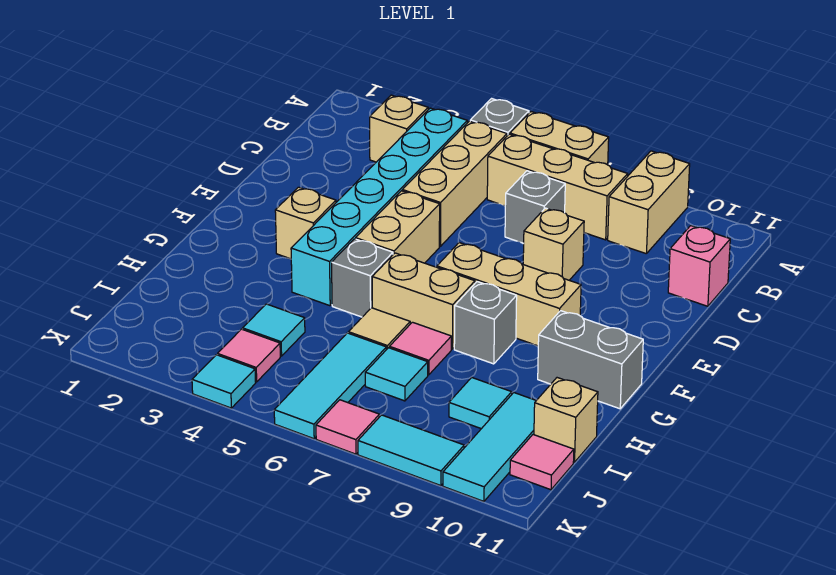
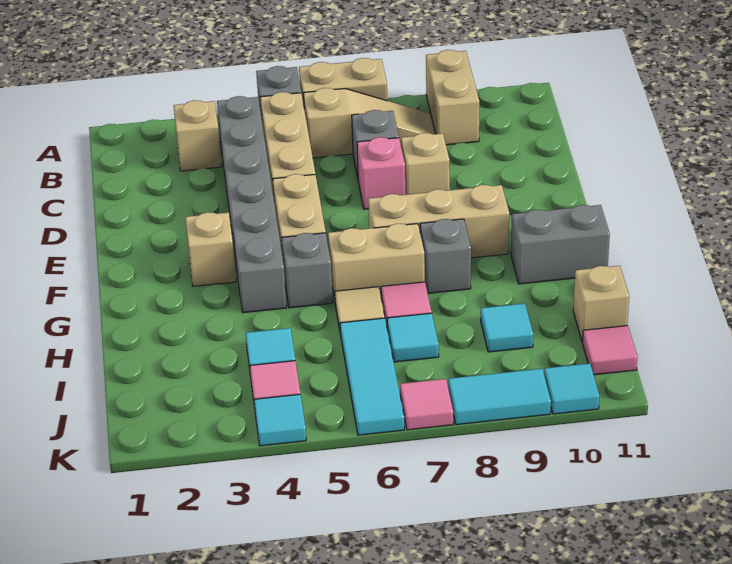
cyan brick B4:G4 level 1 -> grey brick B4:G4 level 1
tan brick B6:B8 level 1 -> tan slope B6:B8 level 1 top 6
pink brick C11 level 1 -> pink brick D7 level 1
cyan tile I10:K10 level 1 -> cyan tile K10 level 1

